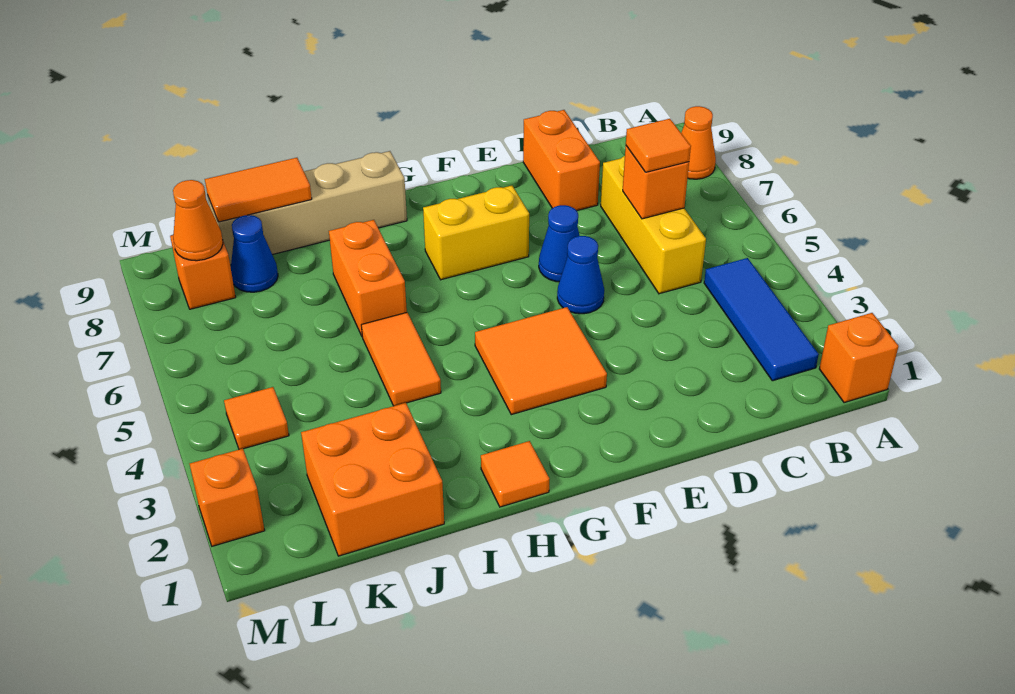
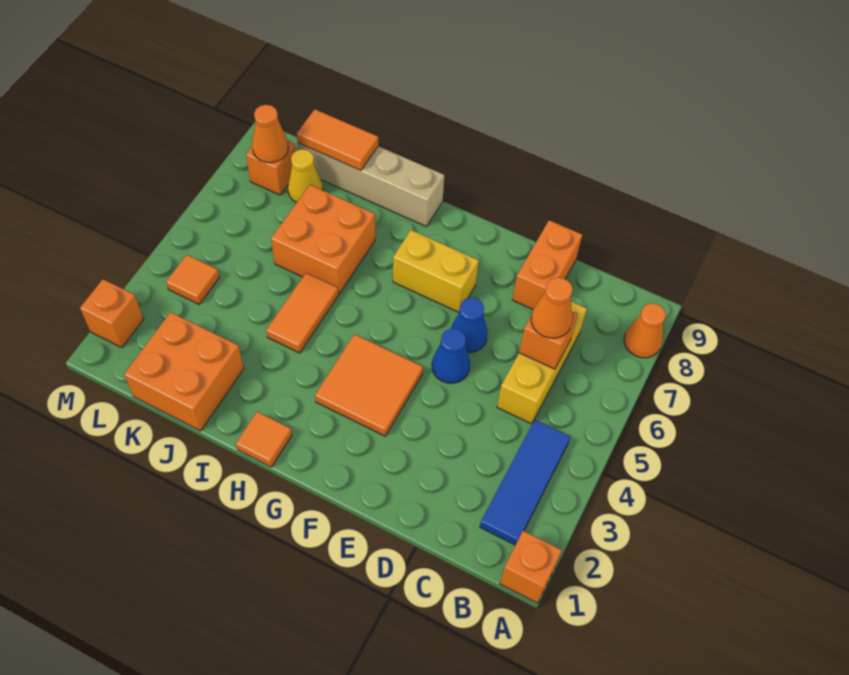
orange tile C6 level 3 -> orange cone C6 level 3
orange brick I6:I7 level 1 -> orange brick I6:J7 level 1
blue cone K8 level 1 -> yellow cone K8 level 1

